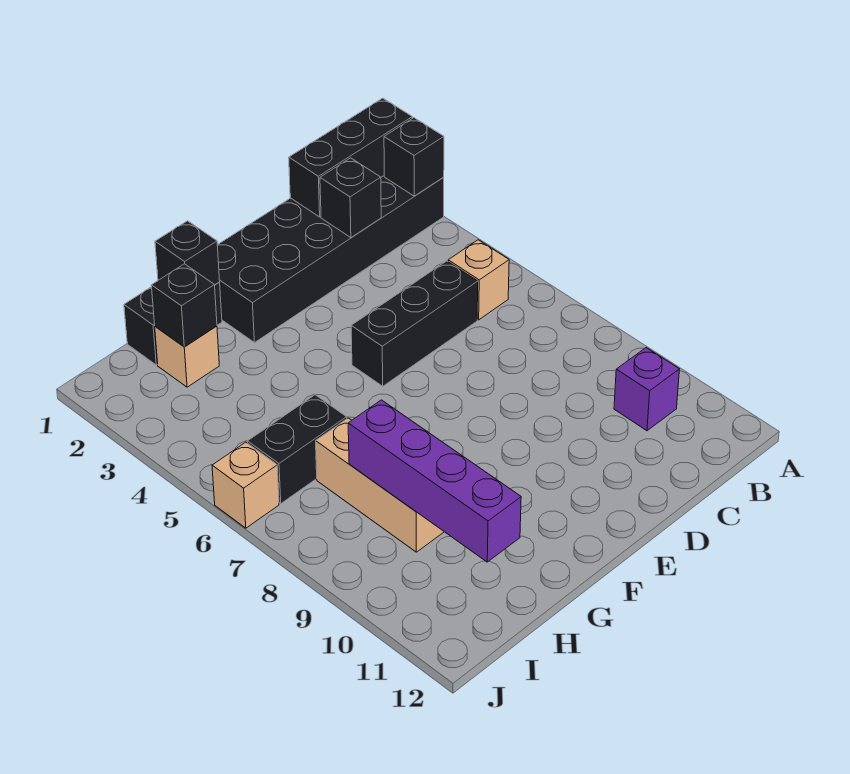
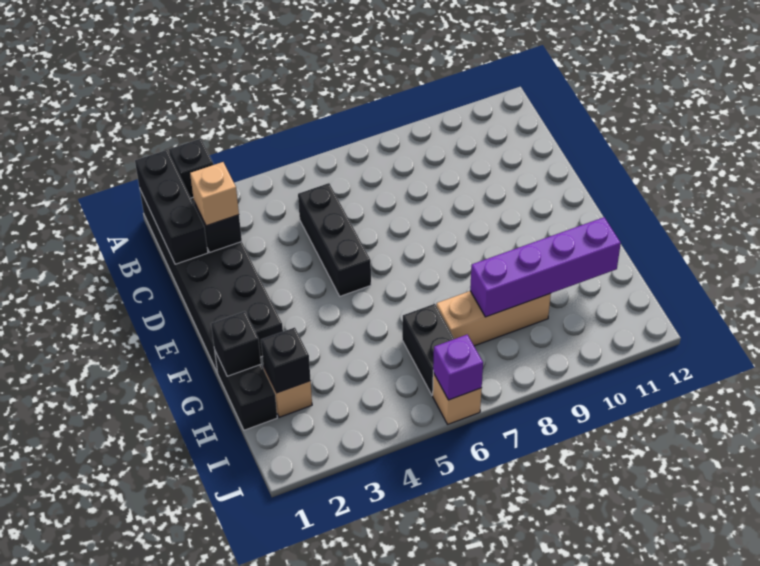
tan brick B5 level 1 -> tan brick C2 level 3
purple brick B10 level 1 -> purple brick J6 level 2

